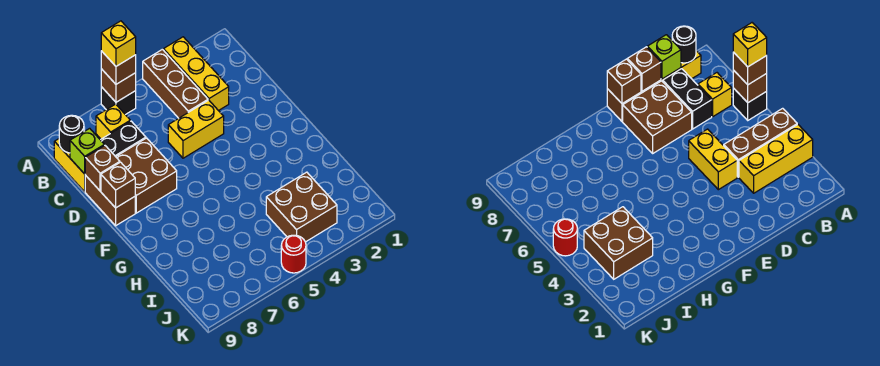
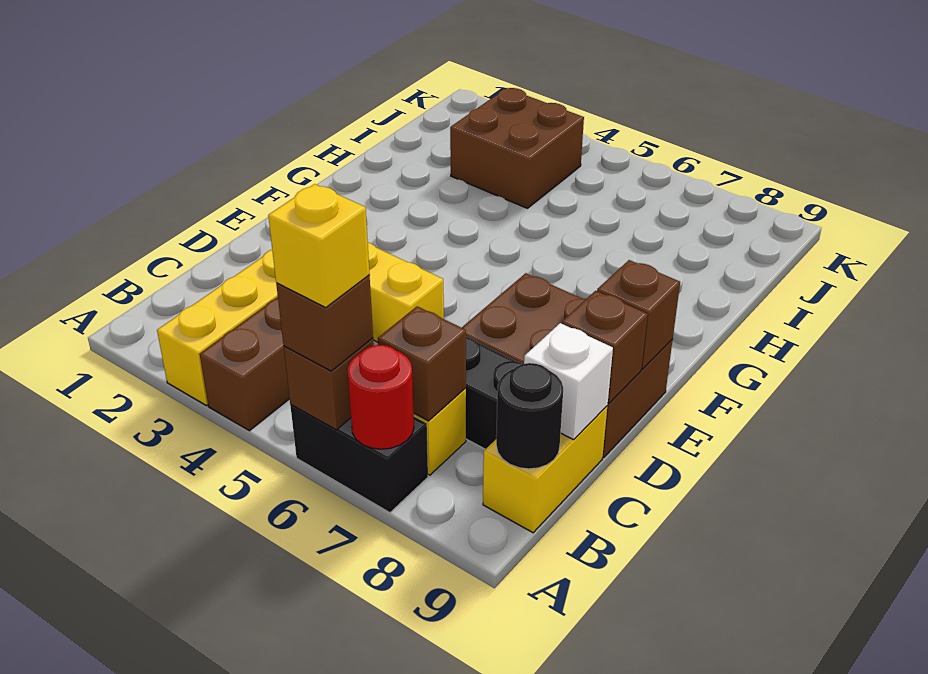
black brick A6 level 1 -> black brick A6:A7 level 1
none -> brown brick B7 level 2
lime brick C9 level 2 -> white brick C9 level 2
red round brick K5 level 1 -> red round brick A7 level 2

